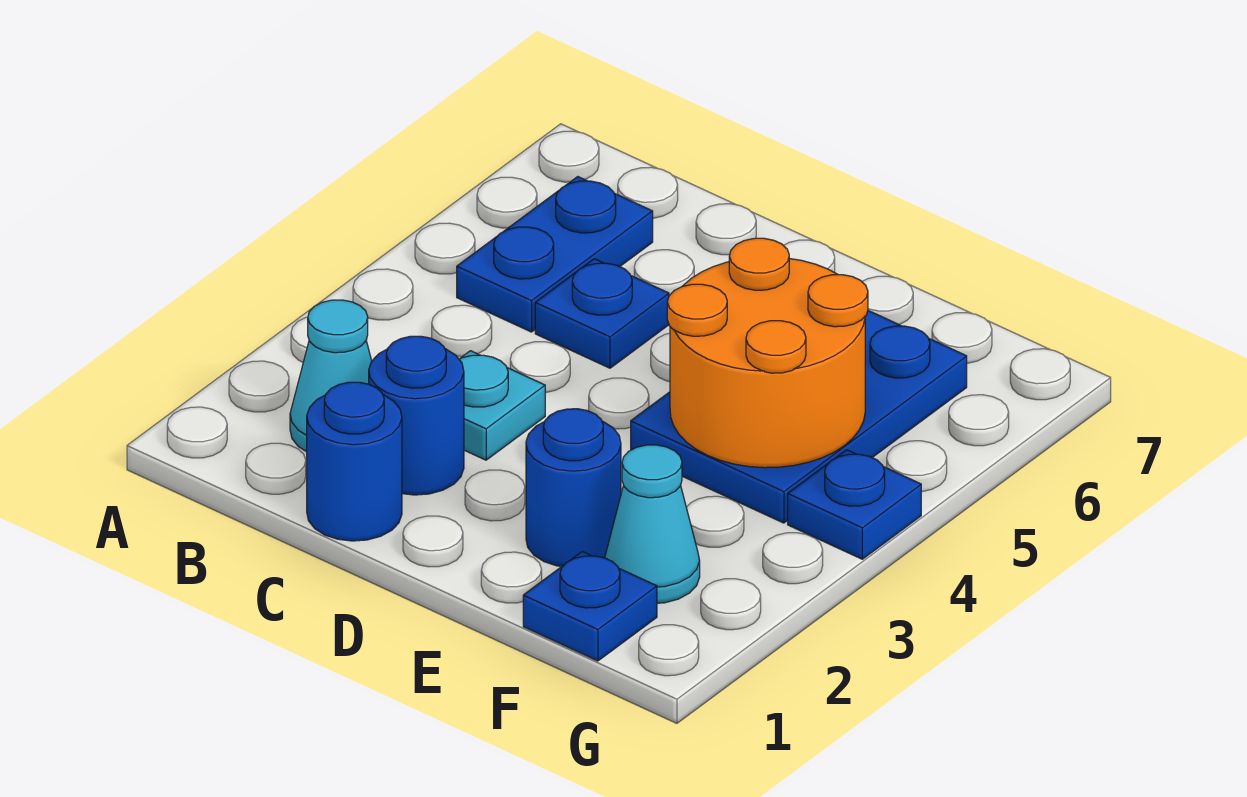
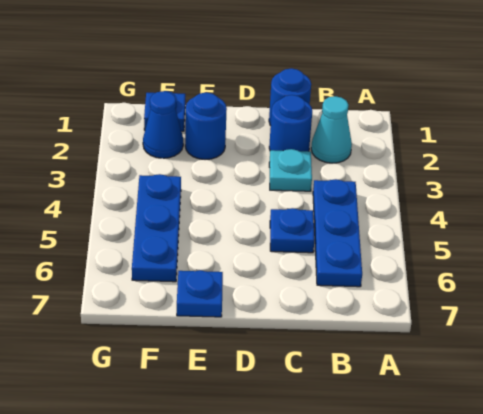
blue plate B5:B6 level 1 -> blue plate B4:B6 level 1
blue plate E4:F6 level 1 -> blue plate F4:F6 level 1
orange round brick E4:F5 level 2 -> none
cyan cone F2 level 1 -> blue cone F2 level 1
blue plate G4 level 1 -> blue plate E7 level 1

